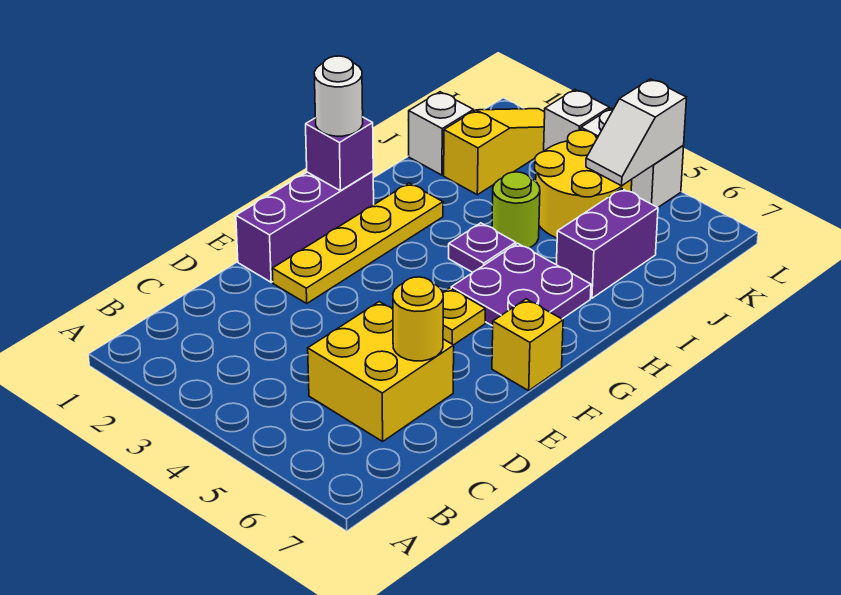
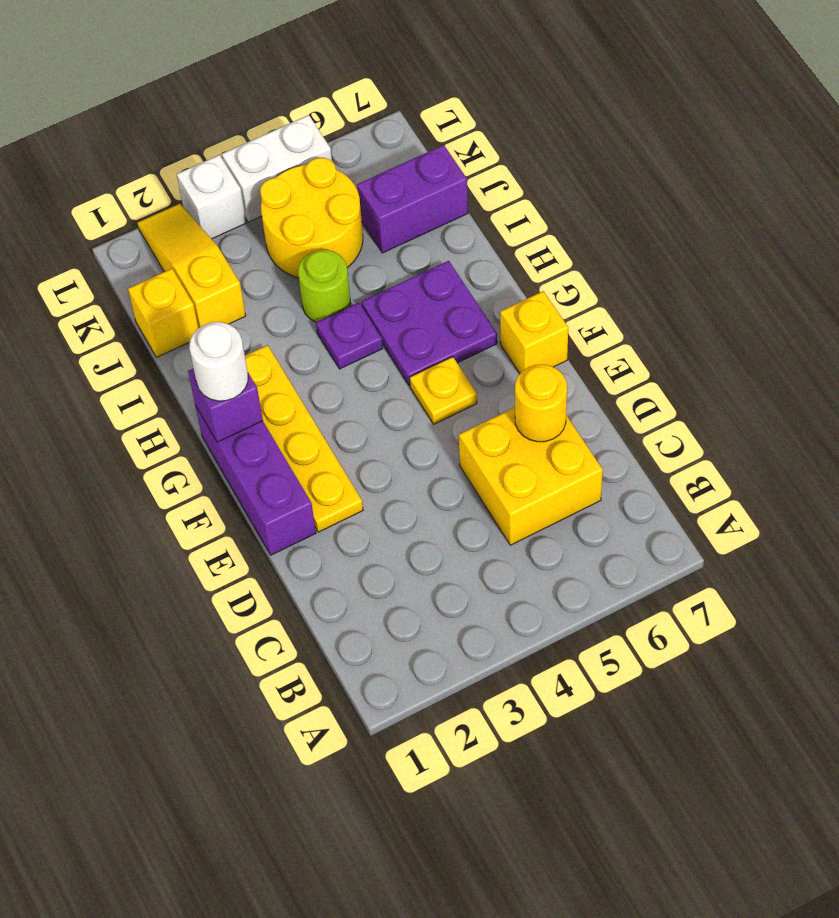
purple brick I6:J6 level 1 -> purple brick J6:J7 level 1
white brick J1 level 1 -> yellow brick J1 level 1
white slope K5:L5 level 2 top L -> none

